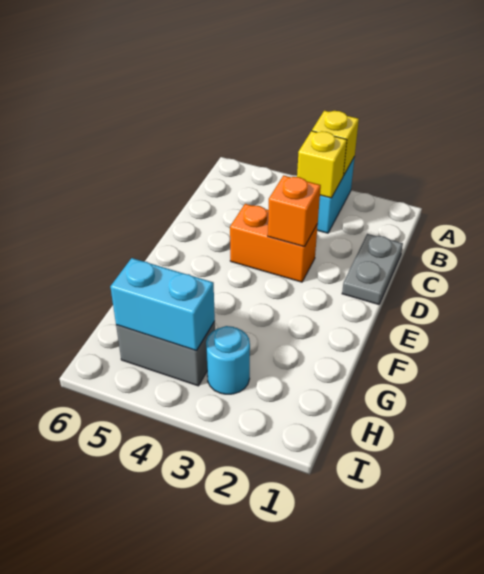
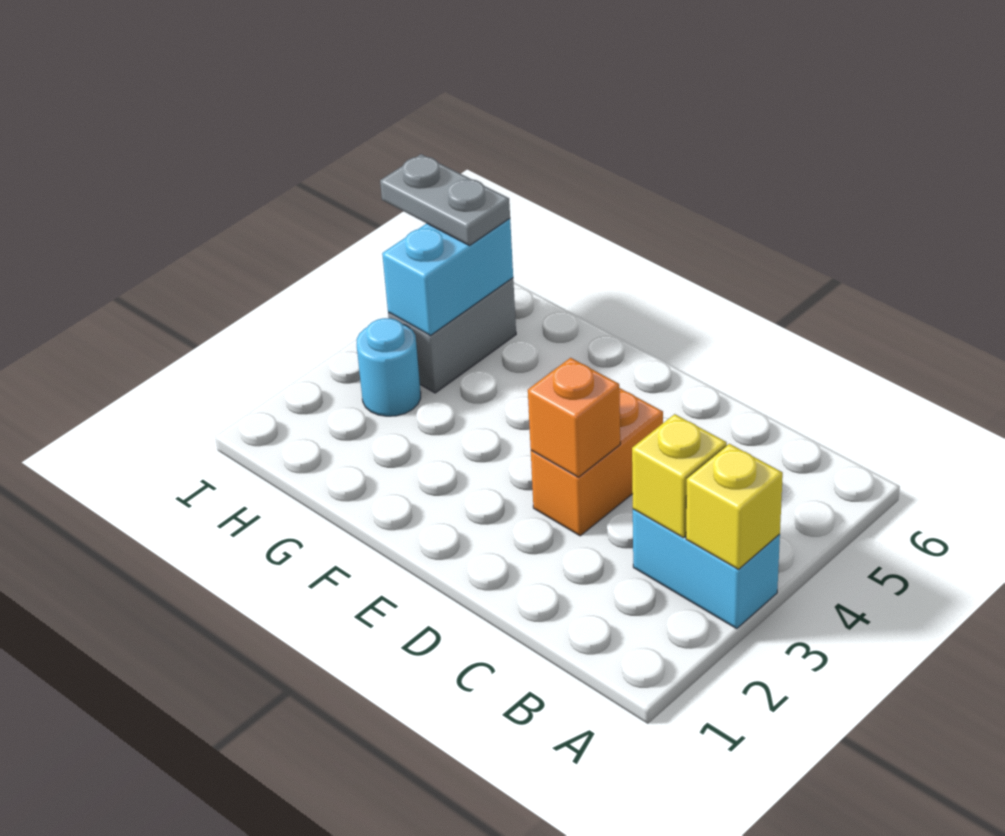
grey plate C1:D1 level 1 -> grey plate H5:I5 level 3

